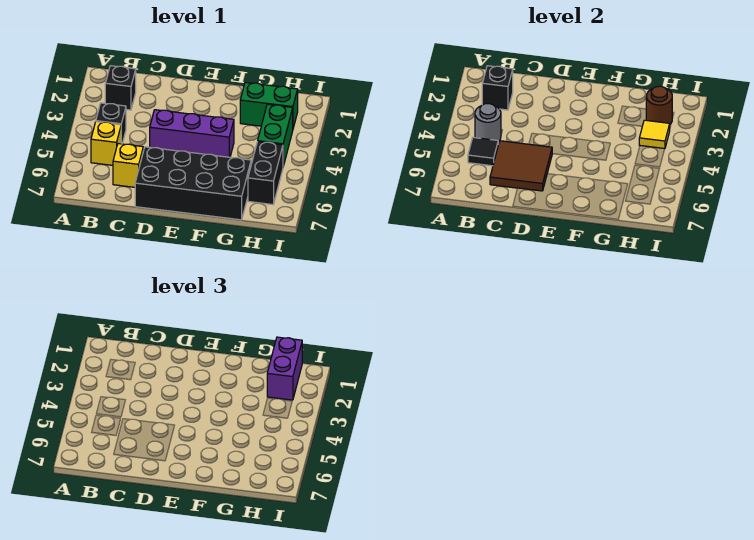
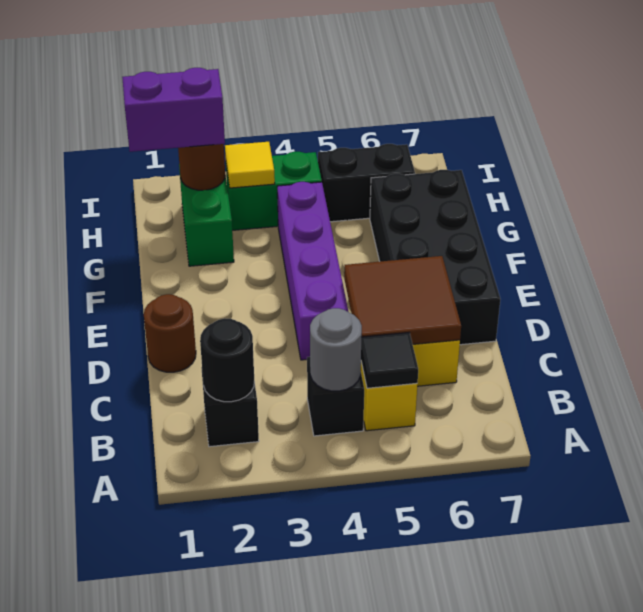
black brick B2 level 2 -> black round brick B2 level 2
none -> brown round brick D1 level 1
purple brick D4:F4 level 1 -> purple brick D4:G4 level 1

